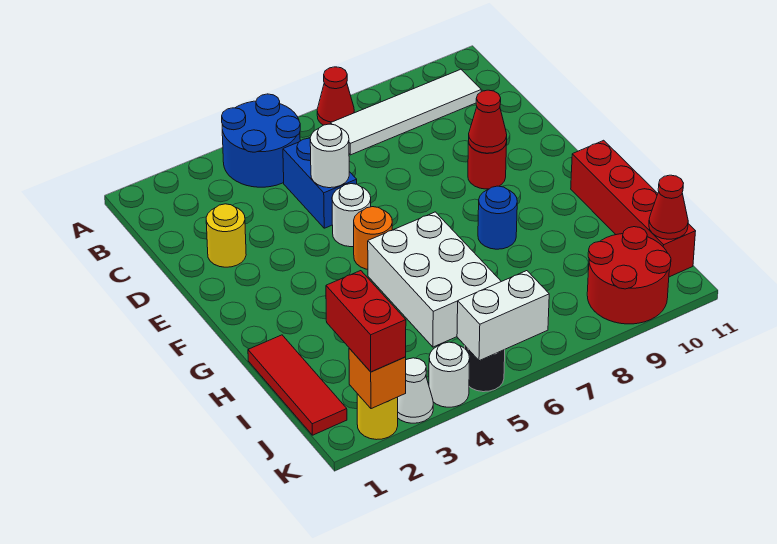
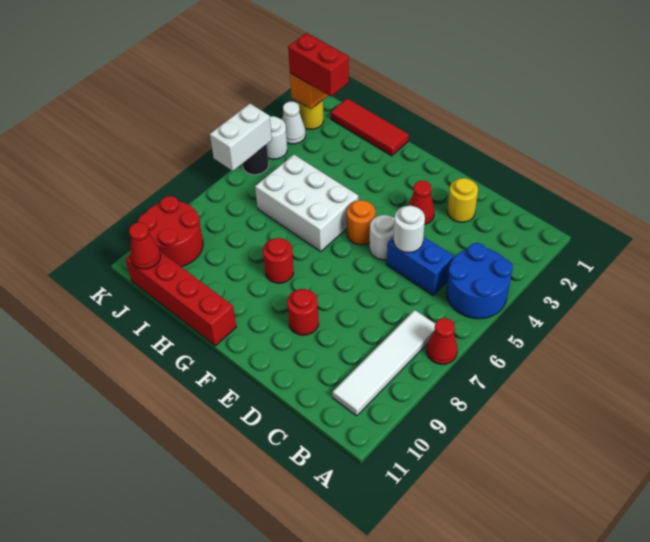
red cone E9 level 2 -> red cone E3 level 1
blue round brick G8 level 1 -> red round brick G8 level 1

